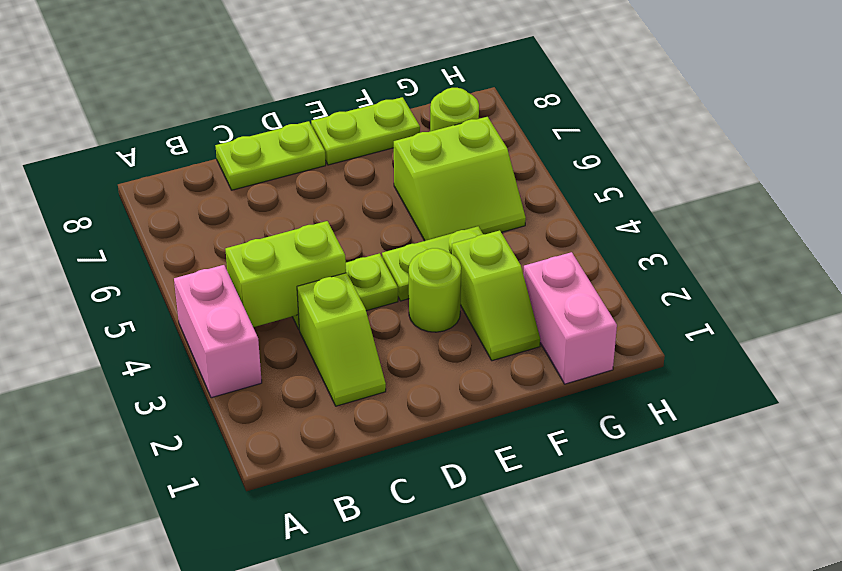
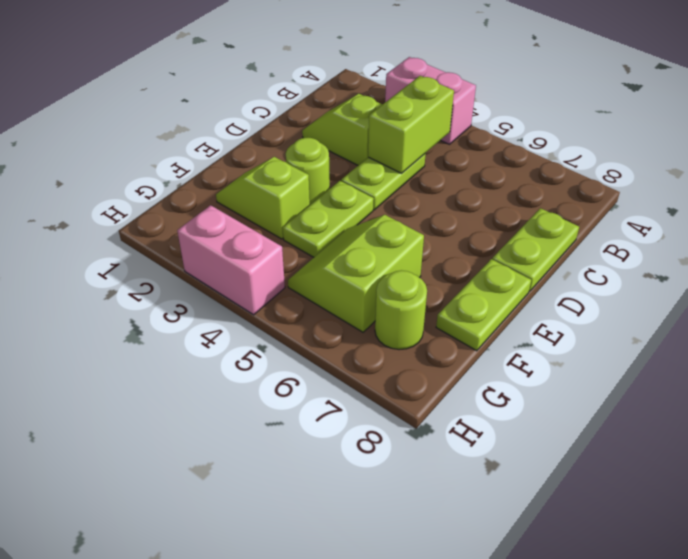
pink brick G1:G2 level 1 -> pink brick H3:H4 level 1

